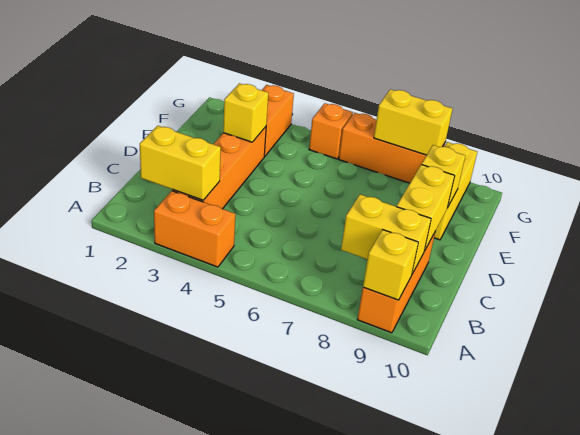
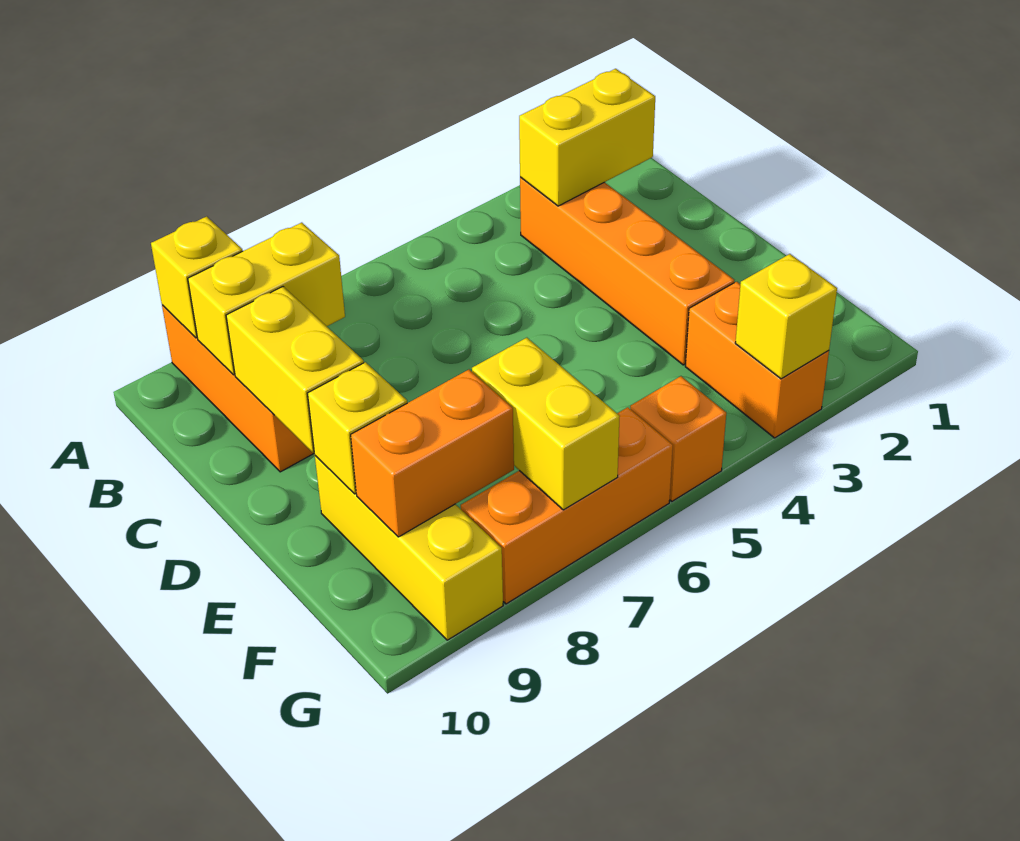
orange brick A3:A4 level 1 -> orange brick F8:F9 level 2
yellow brick E3 level 2 -> yellow brick G3 level 2
yellow brick G7:G8 level 2 -> yellow brick F7:G7 level 2

